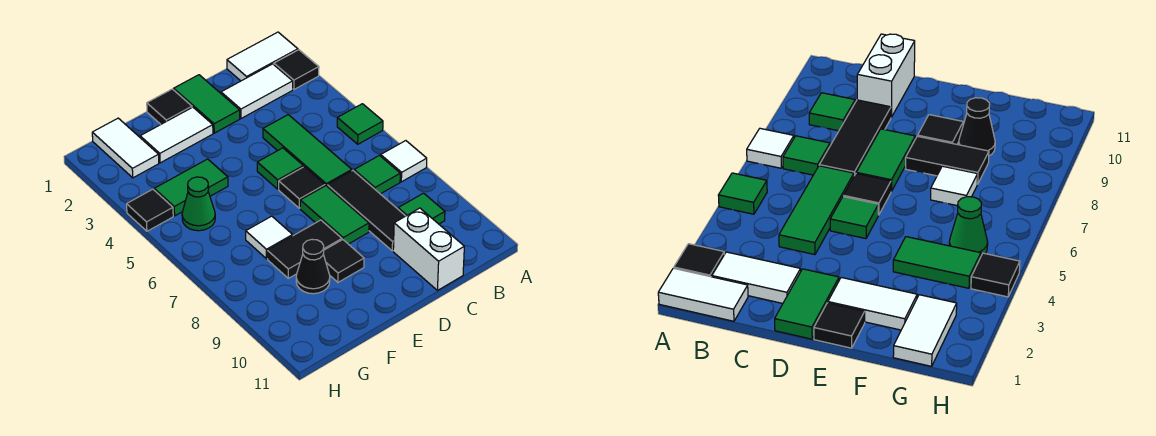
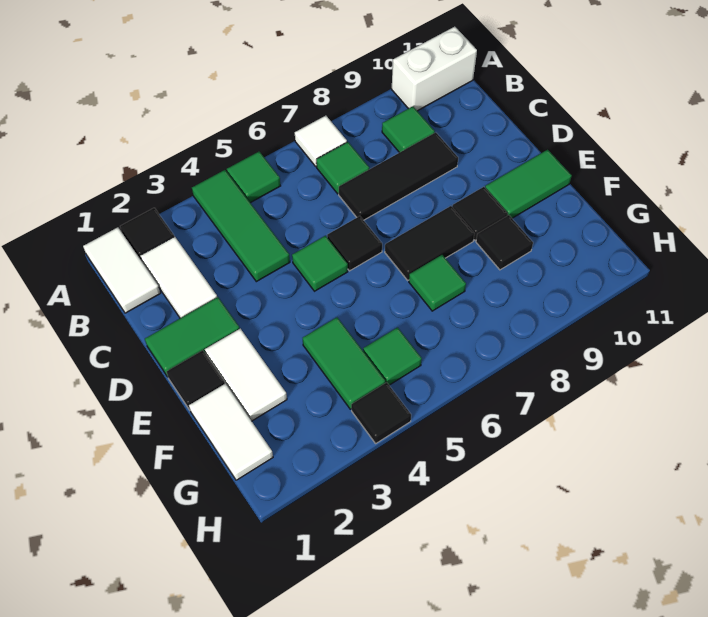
green tile C4:C6 level 1 -> green tile A4:C4 level 1
white brick C10:C11 level 1 -> white brick A10:A11 level 1
green tile D7:D8 level 1 -> green tile E10:E11 level 1
black tile E8:F8 level 1 -> black tile E7:E8 level 1
white tile F7 level 1 -> green tile F7 level 1
black cone F9 level 1 -> black tile F9 level 1
white tile G1:G2 level 1 -> white tile F1:G1 level 1
green cone G5 level 1 -> green tile G5 level 1

